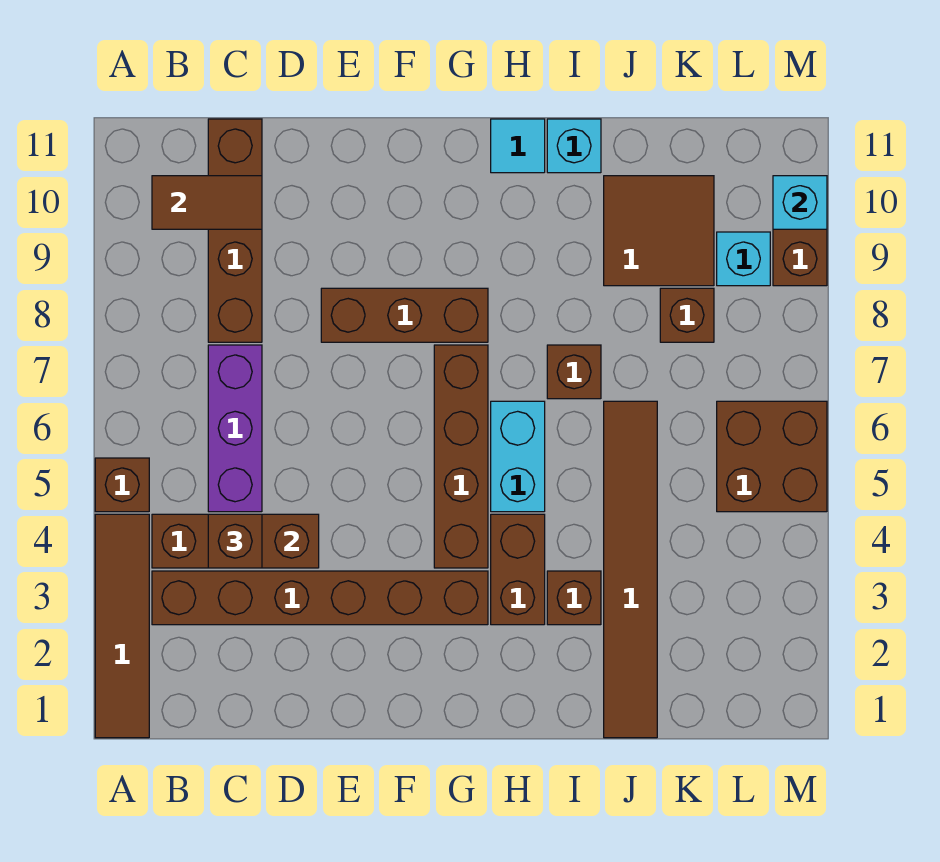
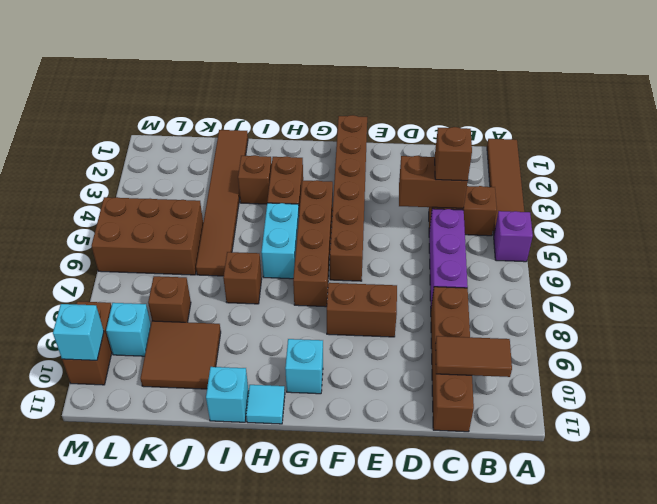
brown brick A5 level 1 -> purple brick A5 level 1
brown brick B3:G3 level 1 -> brown brick F1:F6 level 1
brown brick E8:G8 level 1 -> brown brick E8:F8 level 1
none -> cyan brick G10 level 1
brown brick L5:M6 level 1 -> brown brick K5:M6 level 1

